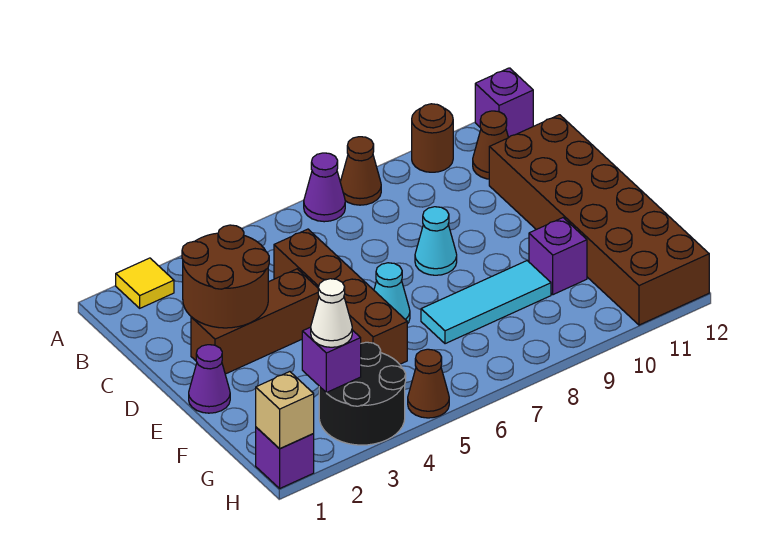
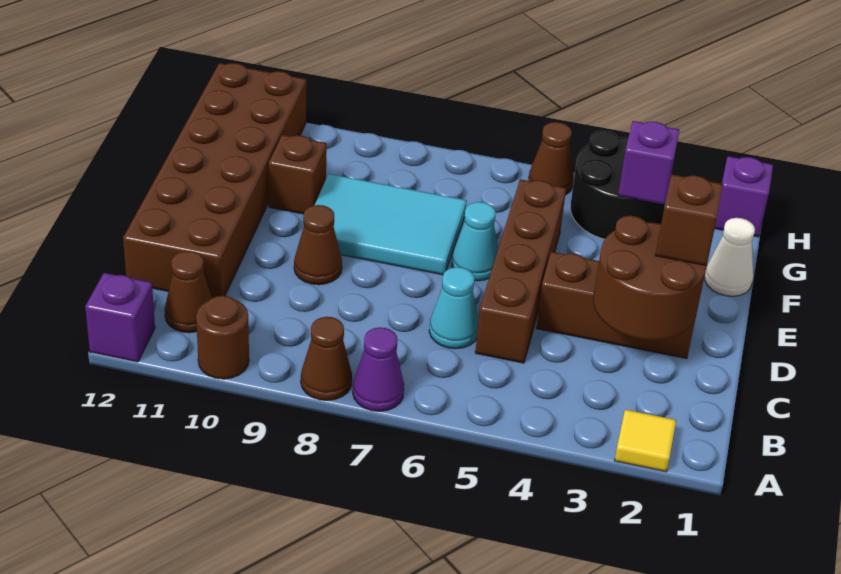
none -> brown brick D2 level 3
cyan cone D8 level 1 -> cyan cone C6 level 1
none -> brown cone D9 level 1
purple cone E1 level 1 -> none
cyan tile F7:F9 level 1 -> cyan tile E7:F9 level 1
purple brick F10 level 1 -> brown brick F10 level 1
white cone G3 level 3 -> white cone F1 level 1
tan brick H1 level 2 -> none

